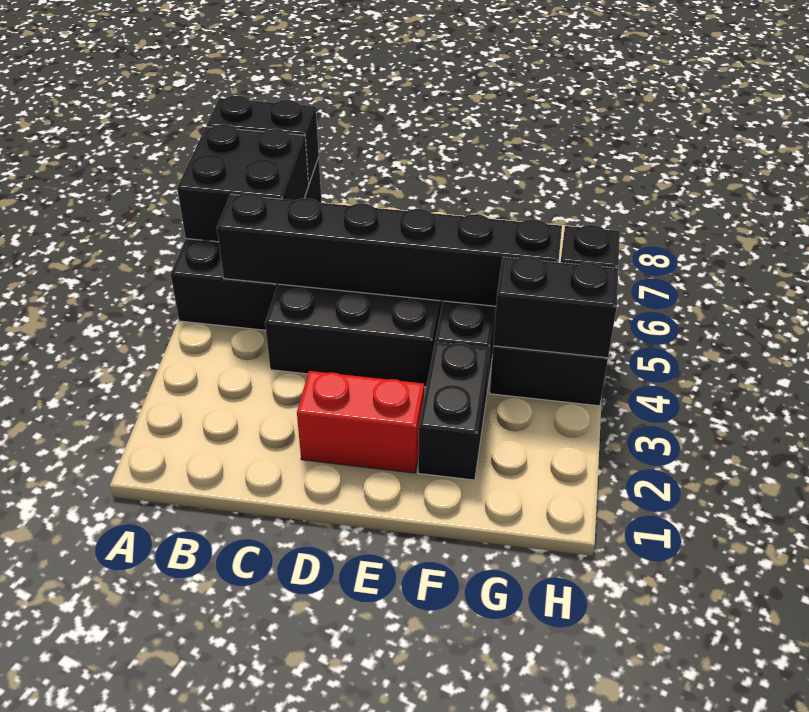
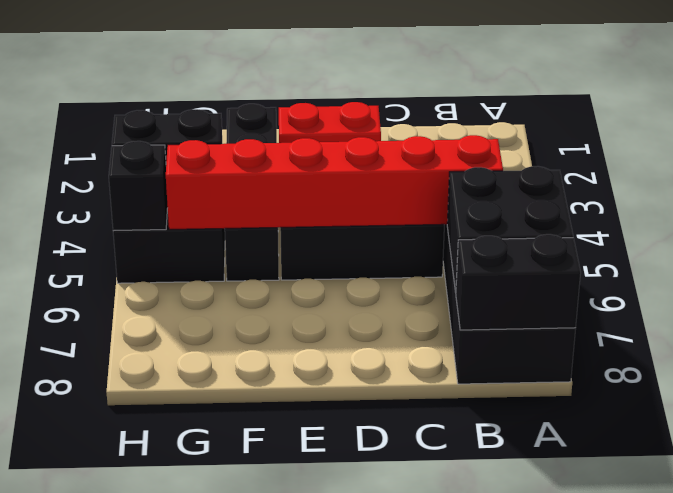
black brick B5:G5 level 2 -> red brick B5:G5 level 2

